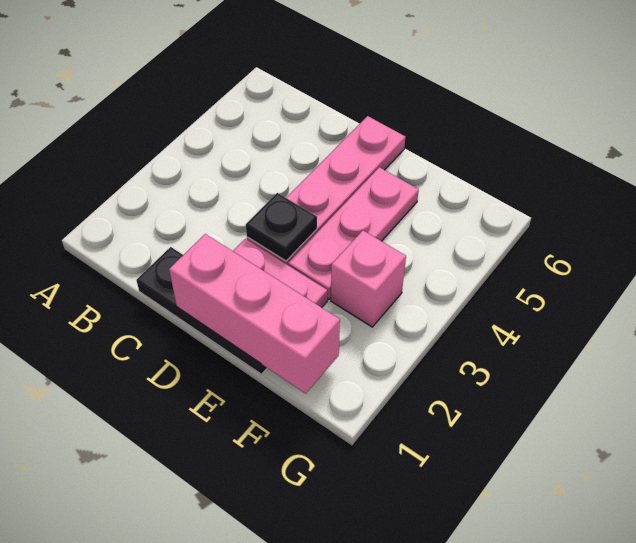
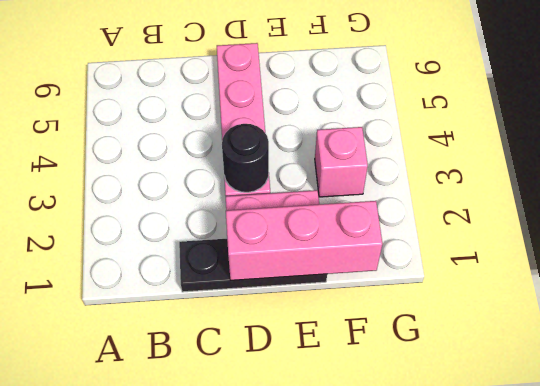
black plate D3 level 2 -> black round brick D3 level 2
pink plate E3:E5 level 1 -> none

